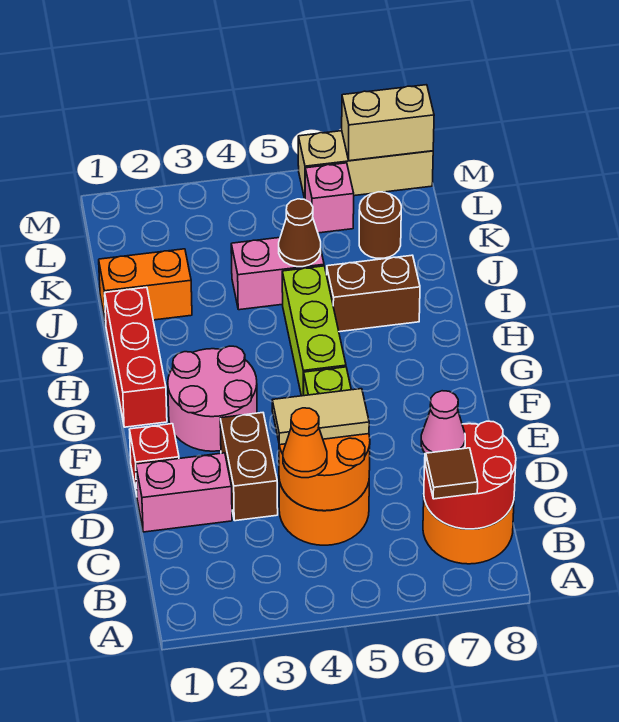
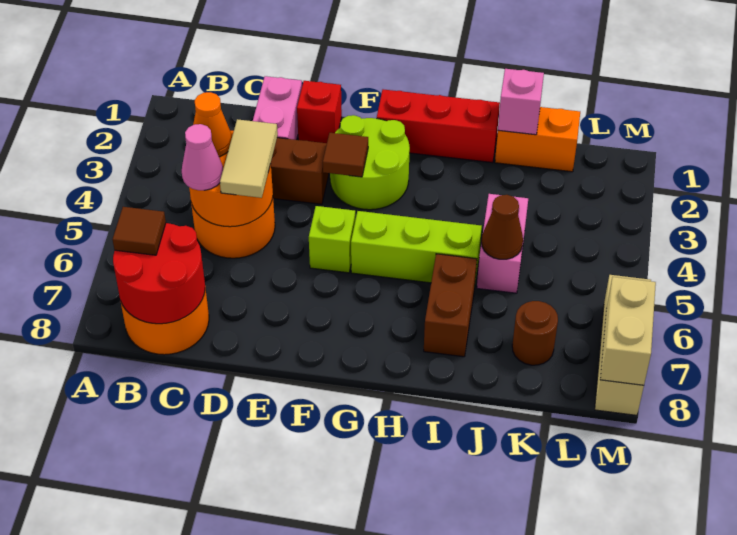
pink cone C7 level 3 -> pink cone C5 level 3
pink round brick F2:G3 level 1 -> lime round brick F2:G3 level 1
none -> brown tile F3 level 2
orange brick J1:J2 level 1 -> orange brick J1:K1 level 1
pink brick L6 level 1 -> pink brick J1 level 2

